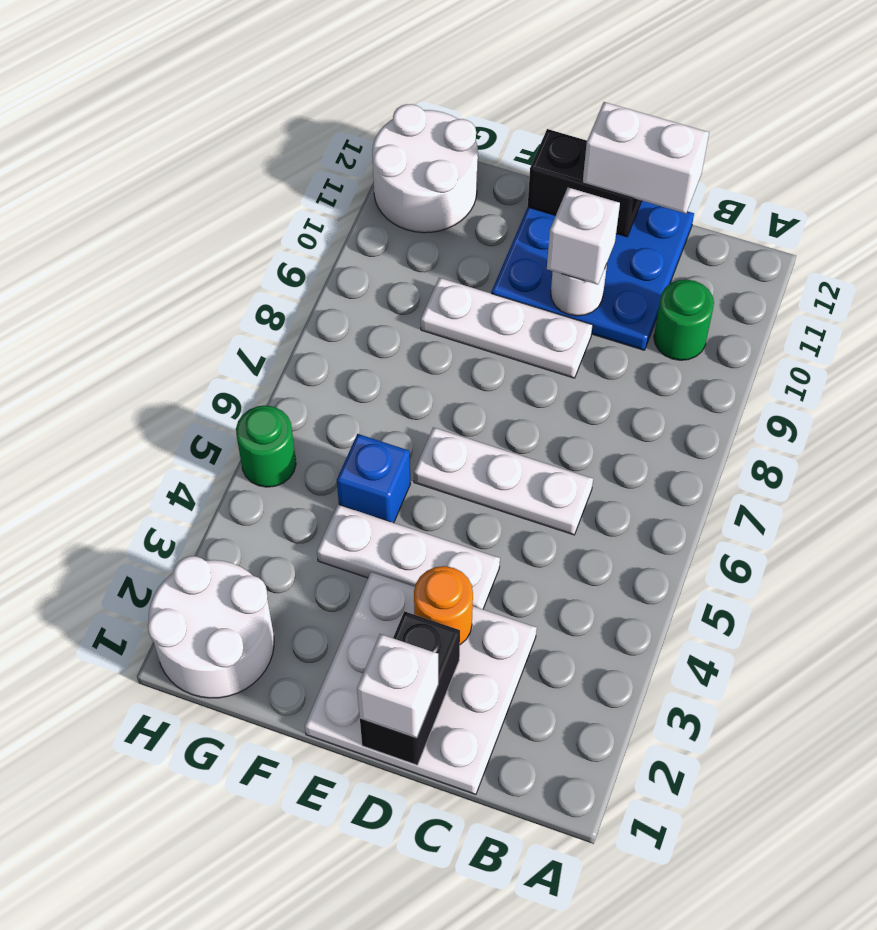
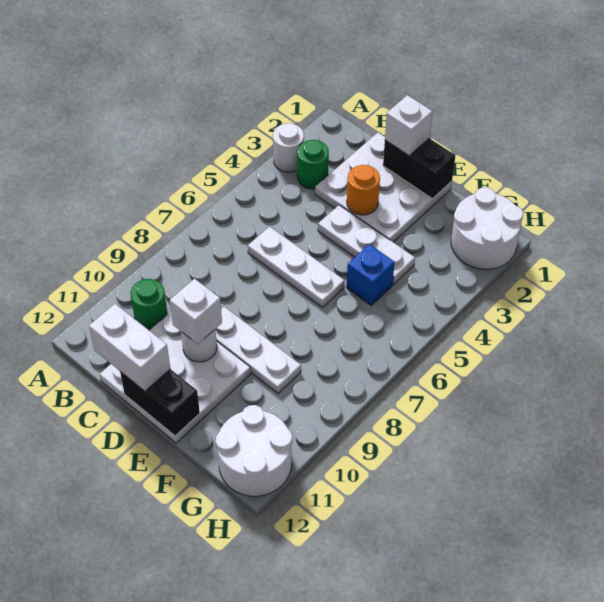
none -> white round brick A3 level 1
blue plate C10:E12 level 1 -> white plate C10:E12 level 1
black brick D1:D2 level 2 -> black brick D1:E1 level 2
green round brick H5 level 1 -> green round brick B3 level 1

